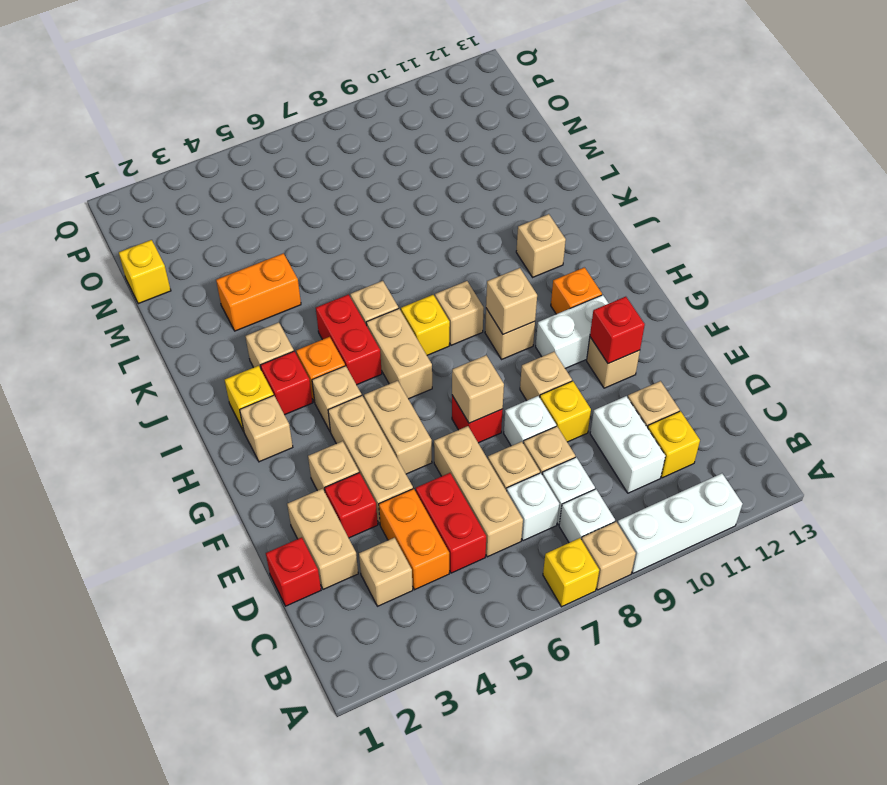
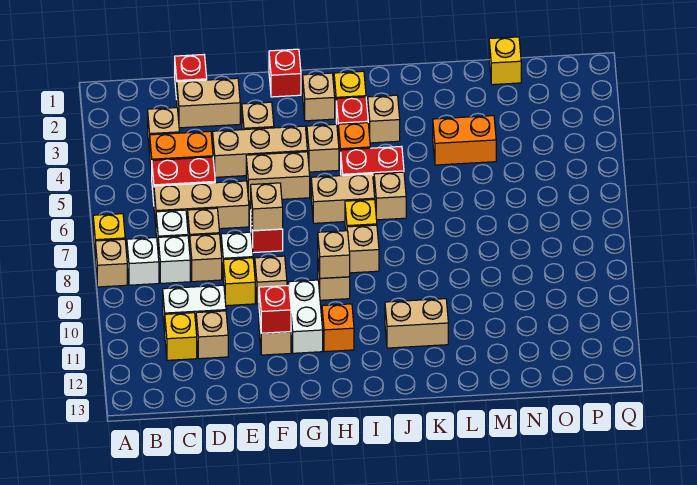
white brick A9:A11 level 1 -> none
red brick E3 level 1 -> red brick G1 level 1
tan brick J11 level 1 -> tan brick J11:K11 level 1
orange brick L3:L4 level 1 -> orange brick L4:M4 level 1

